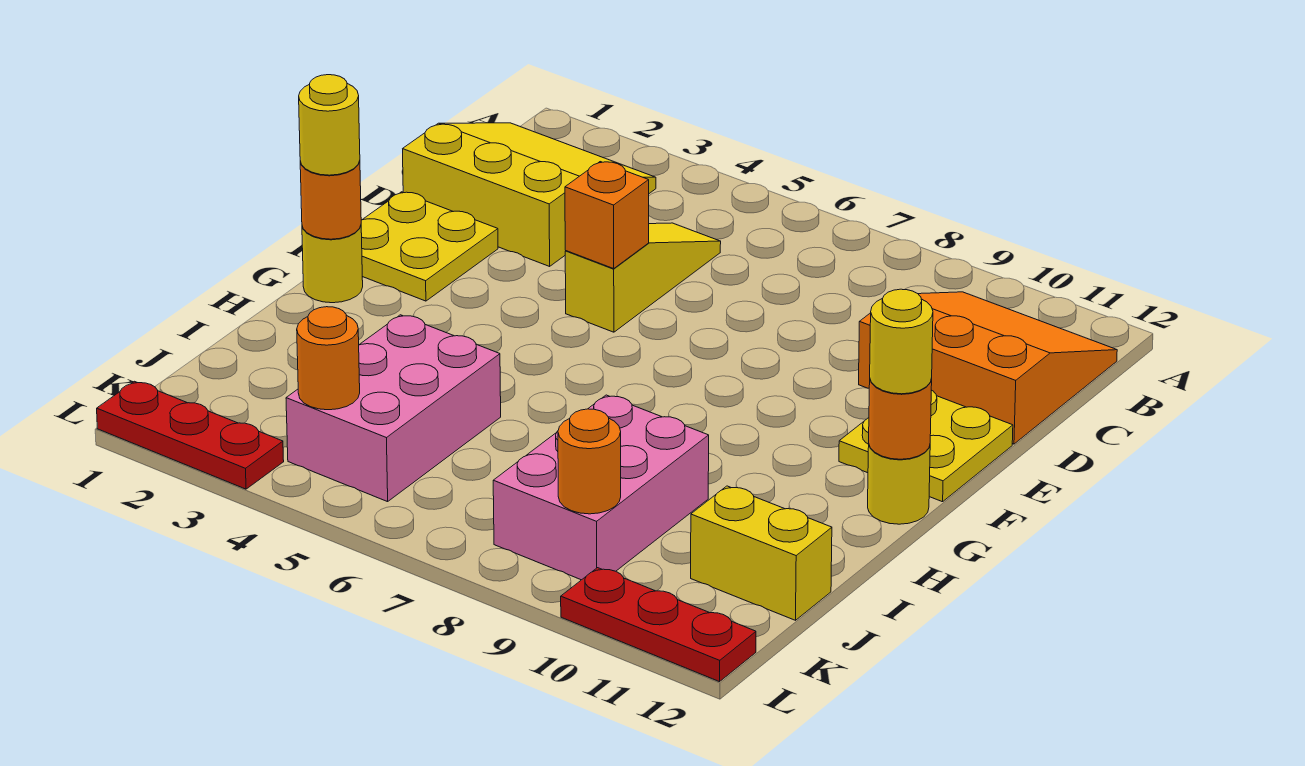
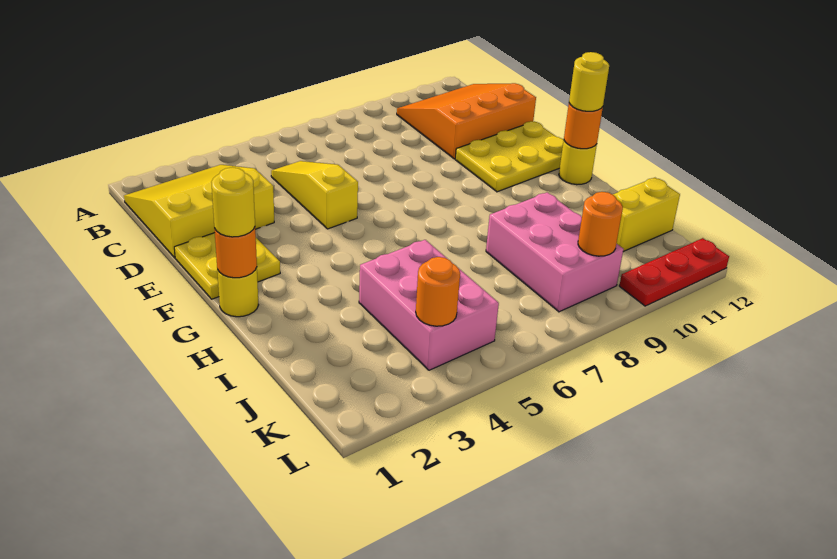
orange brick E5 level 2 -> none
yellow plate E11:F12 level 1 -> yellow plate E10:F12 level 1
red plate L1:L3 level 1 -> none

